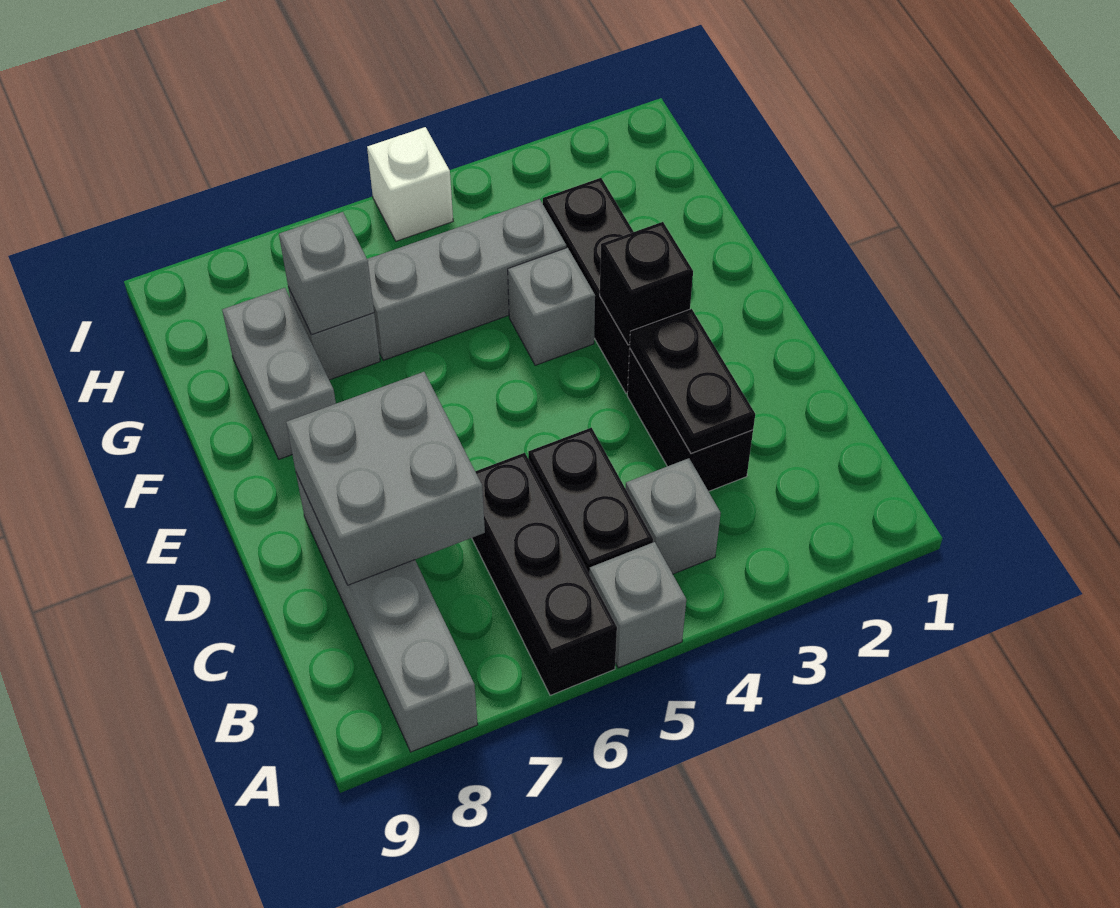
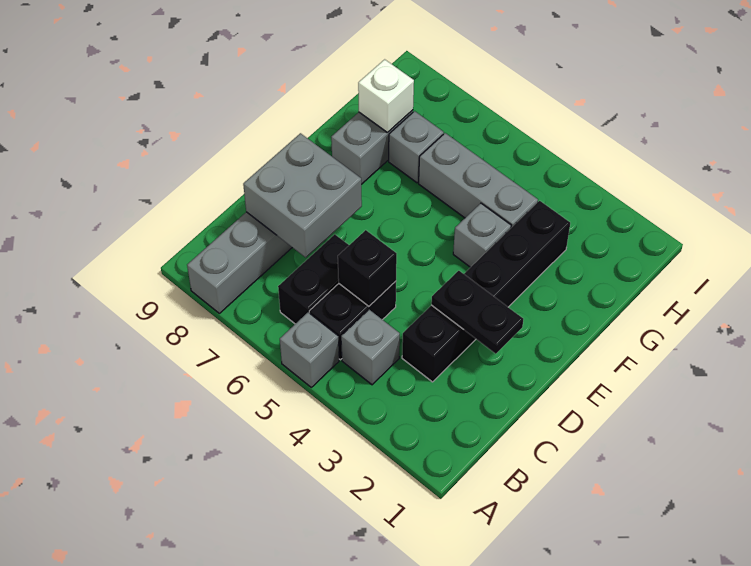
black brick A6:C6 level 1 -> black brick B6:C6 level 1
black plate C3:D3 level 2 -> black plate D2:D3 level 2
black brick E3 level 2 -> black brick C5 level 2
grey brick G7 level 2 -> none
white brick I5 level 1 -> white brick G8 level 2

